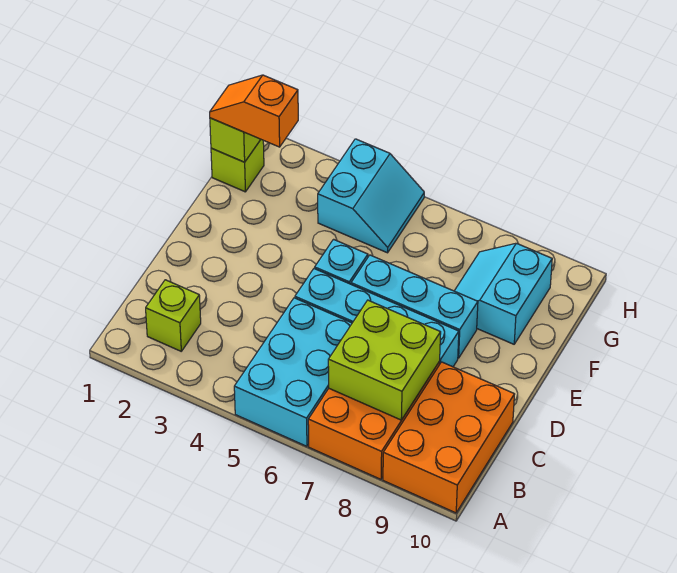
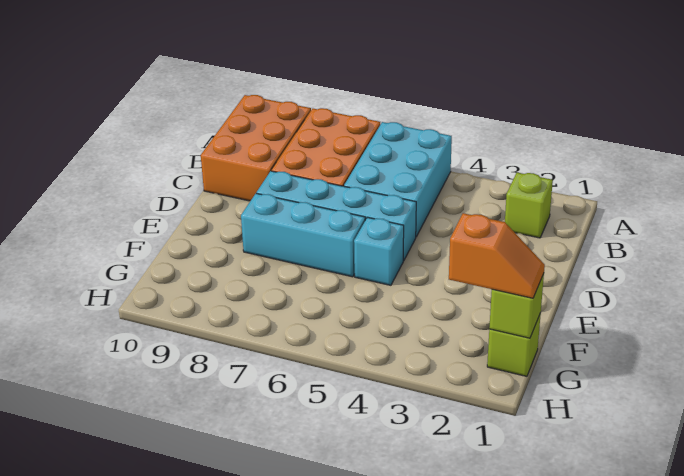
lime brick B7:C8 level 2 -> none
cyan slope F8:G9 level 1 top 9 -> none
cyan slope G4:H5 level 1 top 4 -> none

